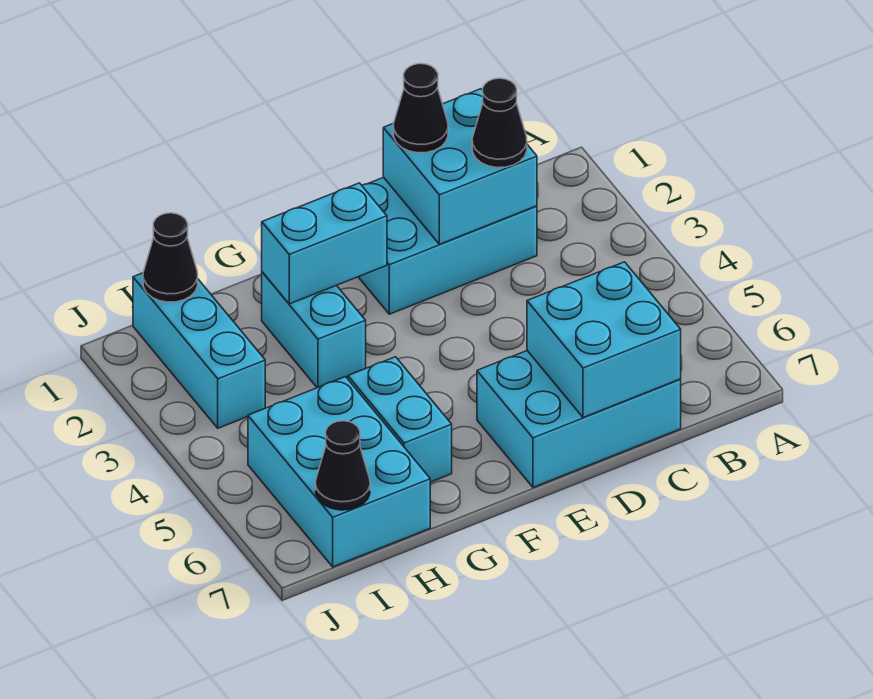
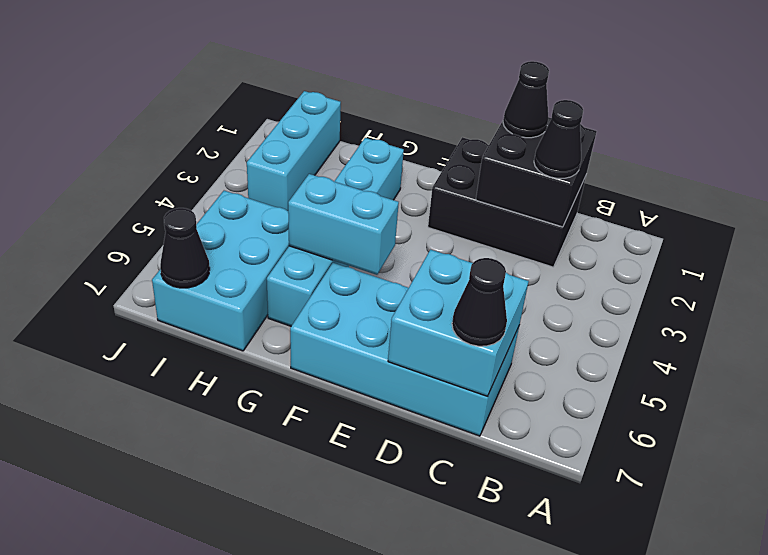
cyan brick C1:E2 level 1 -> black brick C1:E2 level 1
cyan brick C1:D2 level 2 -> black brick C1:D2 level 2
cyan brick C6:E7 level 1 -> cyan brick C6:F7 level 1
cyan brick F2:G2 level 2 -> cyan brick F5:G5 level 2
black cone I1 level 2 -> black cone C7 level 3

